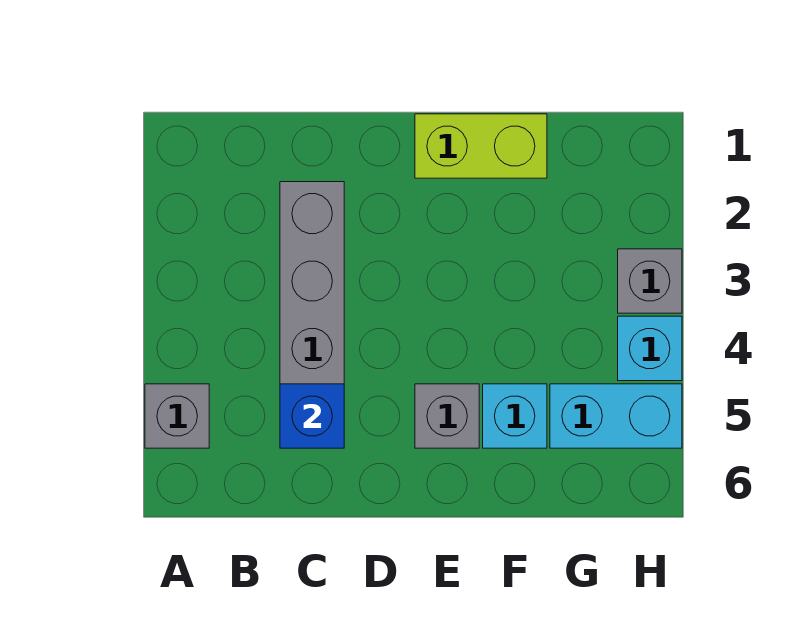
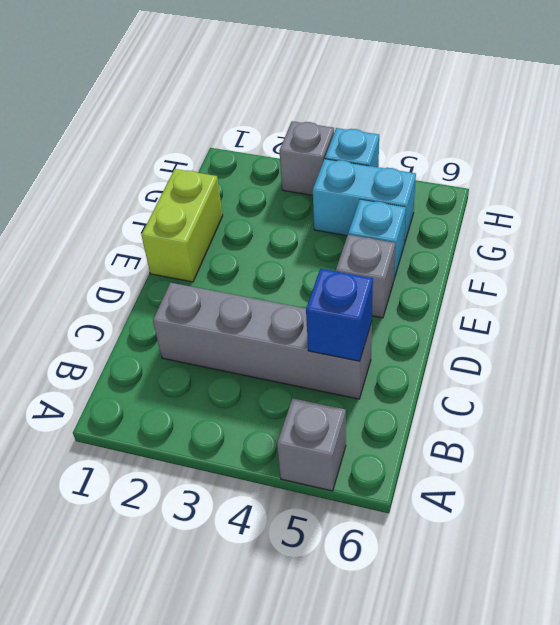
cyan brick G5:H5 level 1 -> cyan brick G4:G5 level 1

